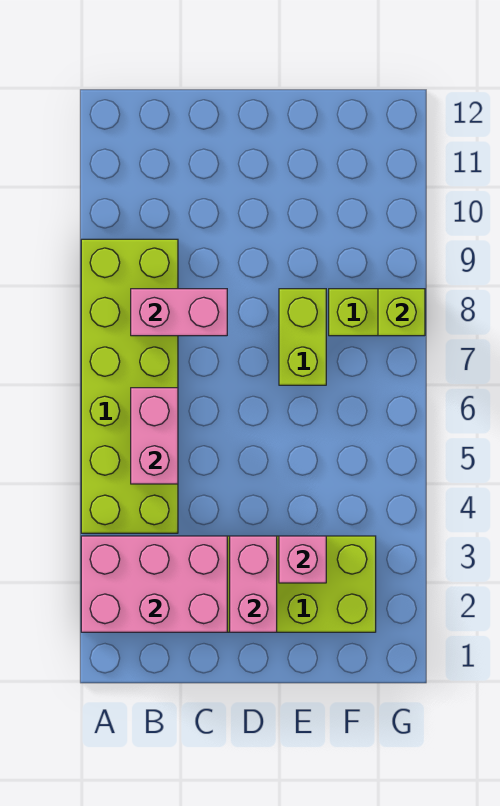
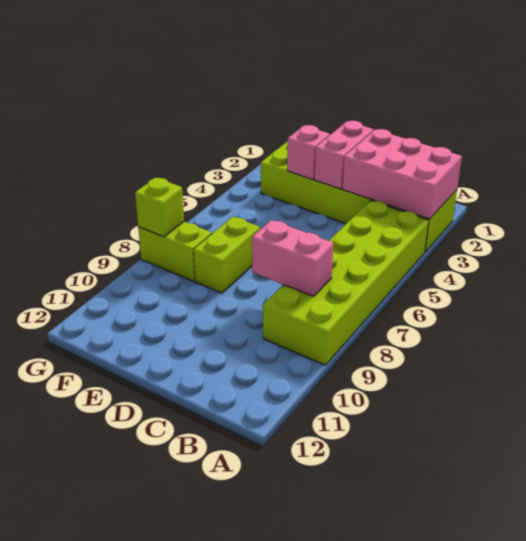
pink brick B5:B6 level 2 -> none

